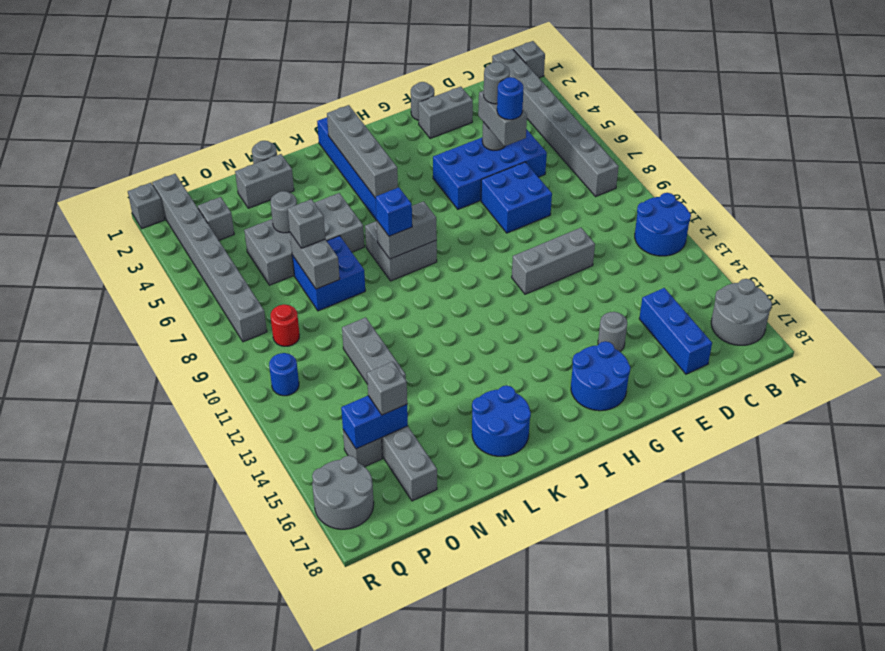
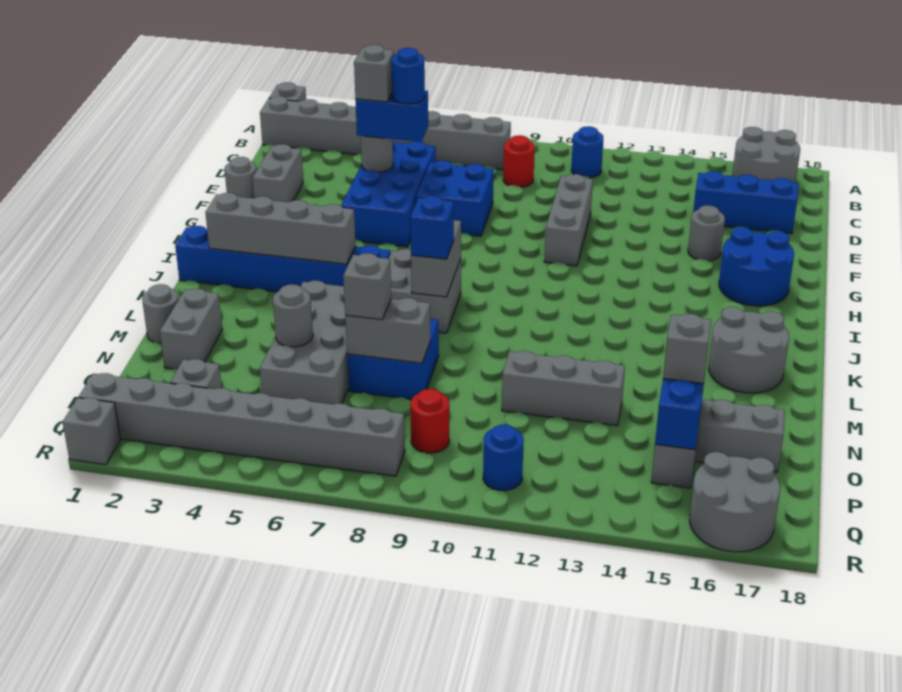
blue round brick A11:B12 level 1 -> blue round brick B11 level 1
none -> red round brick C9 level 1
grey brick E5:E6 level 3 -> blue brick E5:E6 level 3
grey round brick E5 level 4 -> grey brick E5 level 4
blue round brick K16:L17 level 1 -> grey round brick K16:L17 level 1

